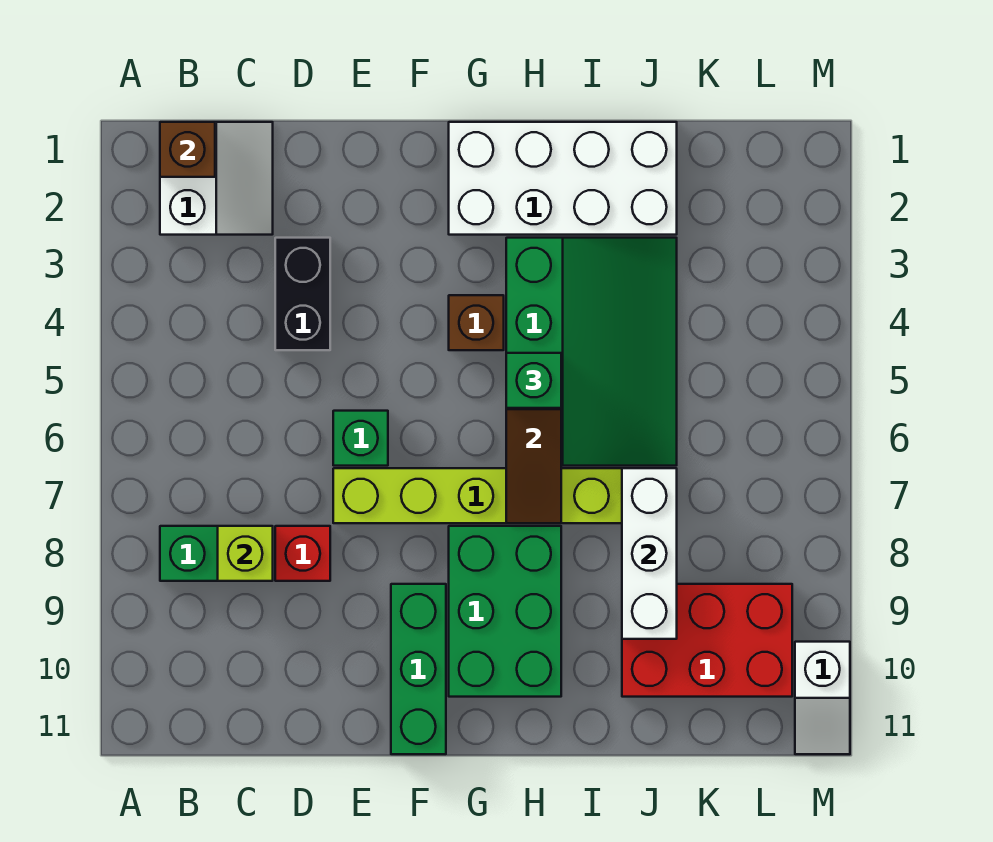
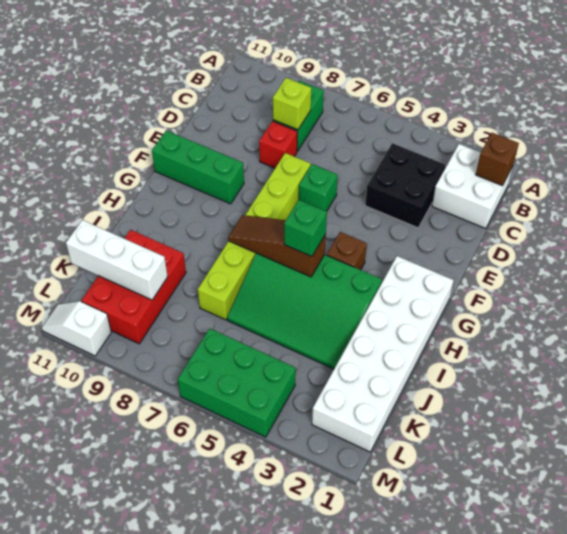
white slope B1:C2 level 1 top B -> white brick B1:C2 level 1
black brick D3:D4 level 1 -> black brick C3:D4 level 1
white brick G1:J2 level 1 -> white brick G1:L2 level 1
green brick G8:H10 level 1 -> green brick L4:M6 level 1
white brick J7:J9 level 2 -> white brick K9:K11 level 2

